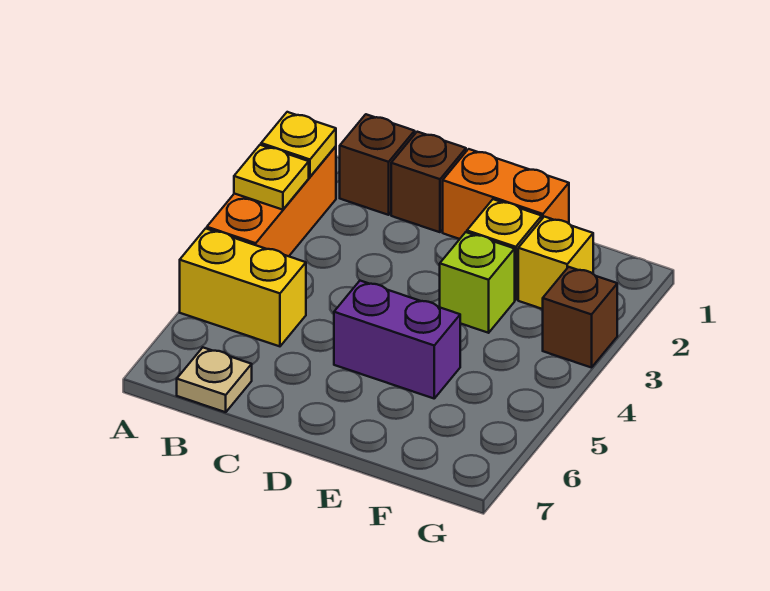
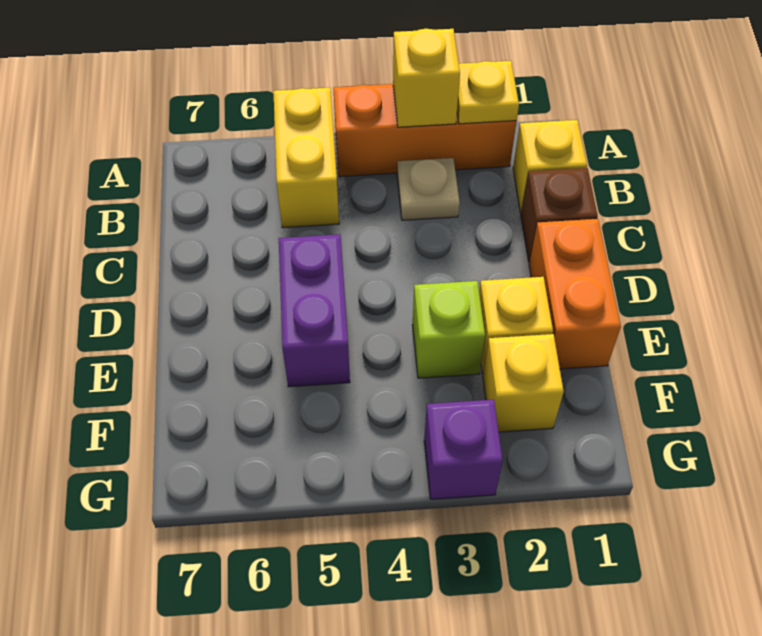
yellow plate A3 level 2 -> yellow brick A3 level 2
brown brick B1 level 1 -> yellow brick B1 level 1
tan plate B7 level 1 -> tan plate B3 level 1
brown brick G3 level 1 -> purple brick G3 level 1

